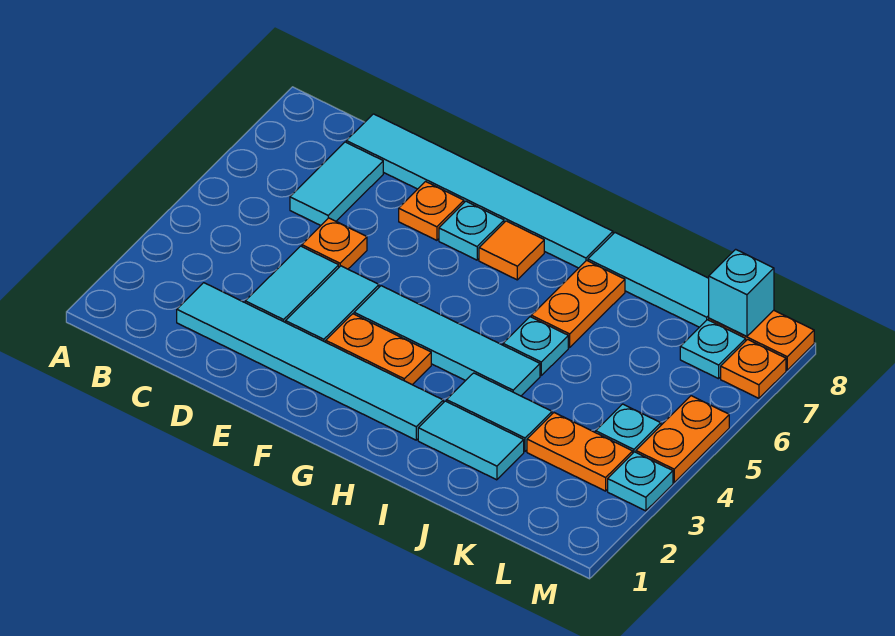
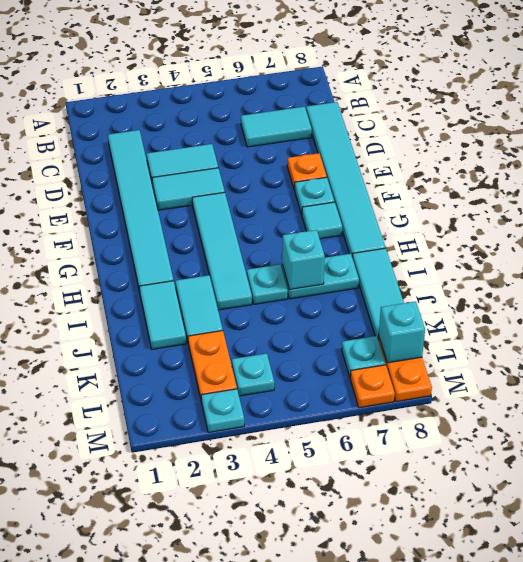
orange plate D5 level 1 -> none
orange plate F3:G3 level 1 -> none
orange tile G7 level 1 -> cyan tile G7 level 1
orange plate I6:I7 level 1 -> cyan plate I6:I7 level 1
none -> cyan brick I6 level 2
orange plate M4:M5 level 1 -> none

